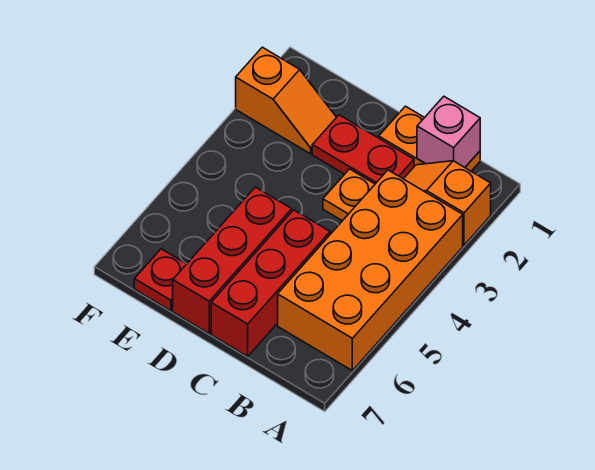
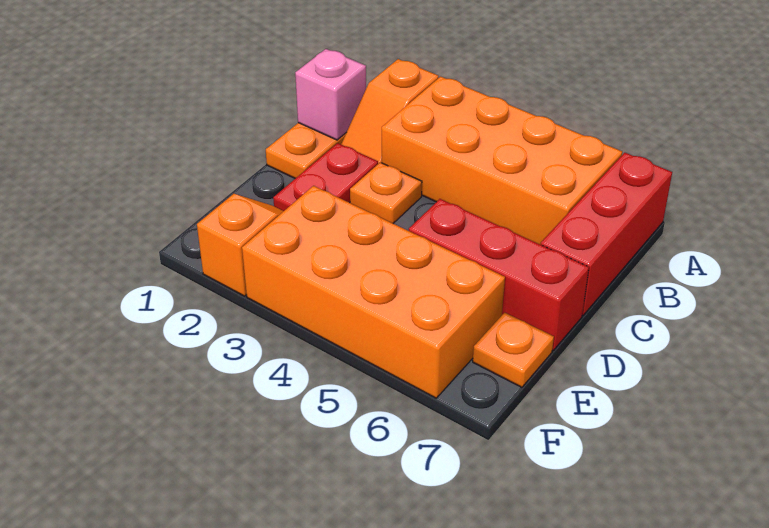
red brick C5:C7 level 1 -> red brick A7:C7 level 1
none -> orange brick E3:F6 level 1
red plate E7 level 1 -> orange plate E7 level 1

